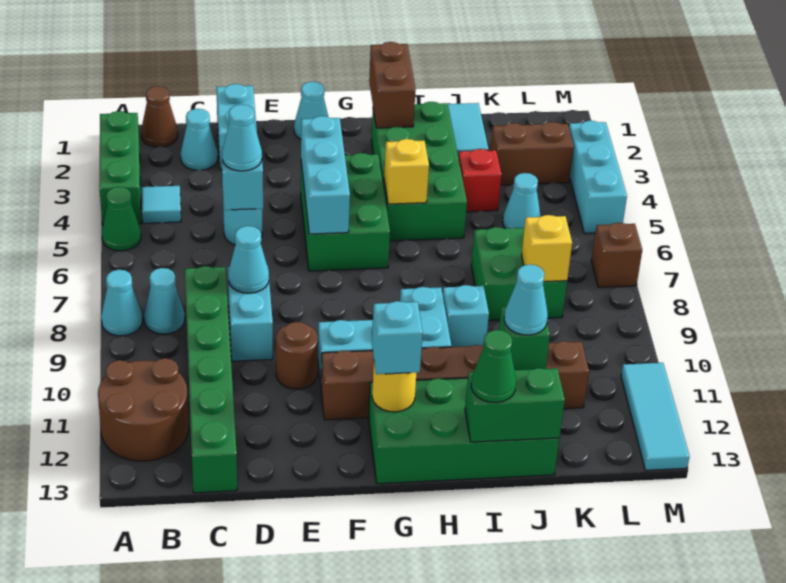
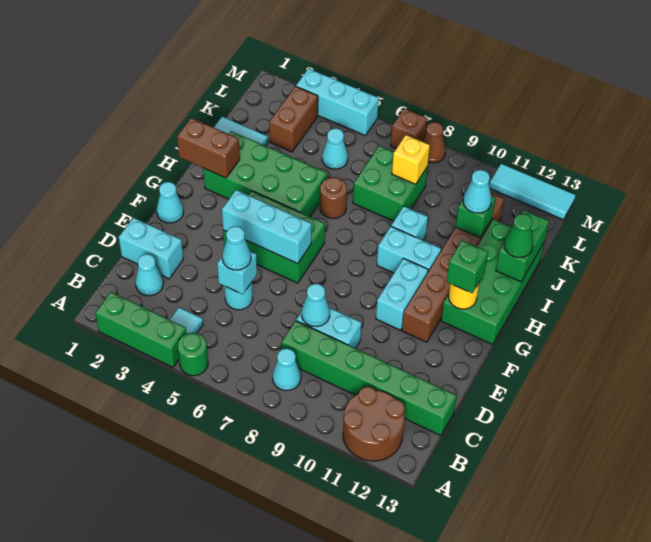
green cone A5 level 1 -> green round brick A5 level 1
cyan cone A8 level 1 -> none
brown cone B1 level 1 -> brown cone M8 level 1
brown round brick E10 level 1 -> brown round brick I6 level 1
cyan brick G12 level 3 -> green brick G12 level 3
yellow brick H5 level 2 -> none
red brick J4 level 1 -> none

